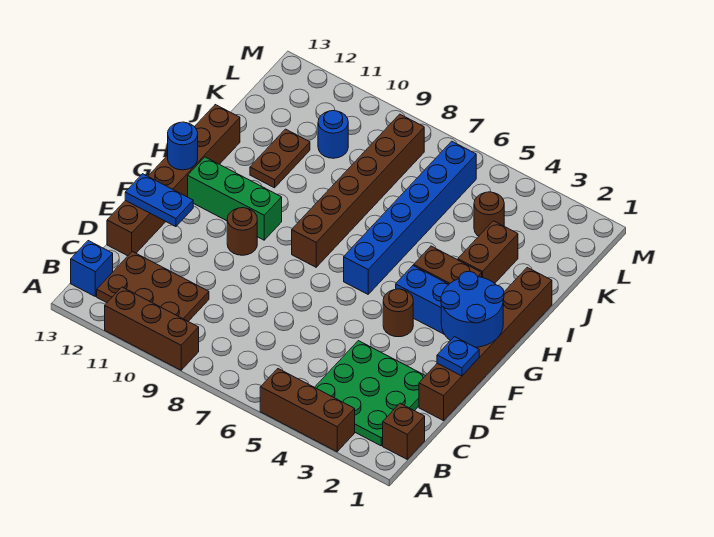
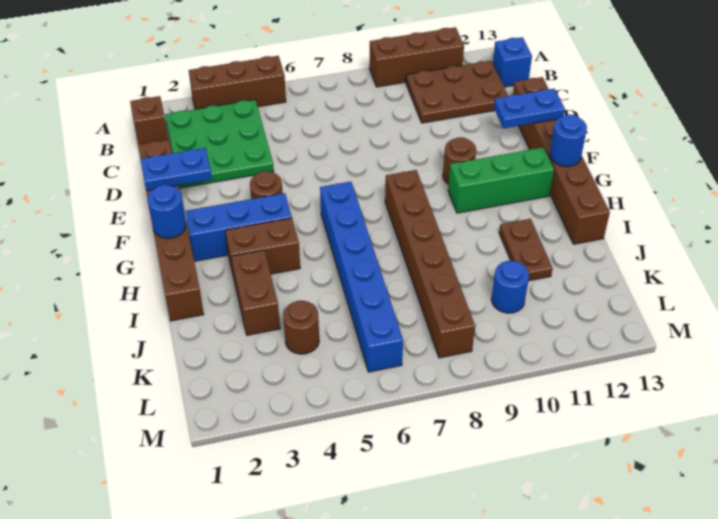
blue plate E1 level 2 -> blue plate E1:E2 level 2
blue round brick F1:G2 level 2 -> blue round brick G1 level 2

